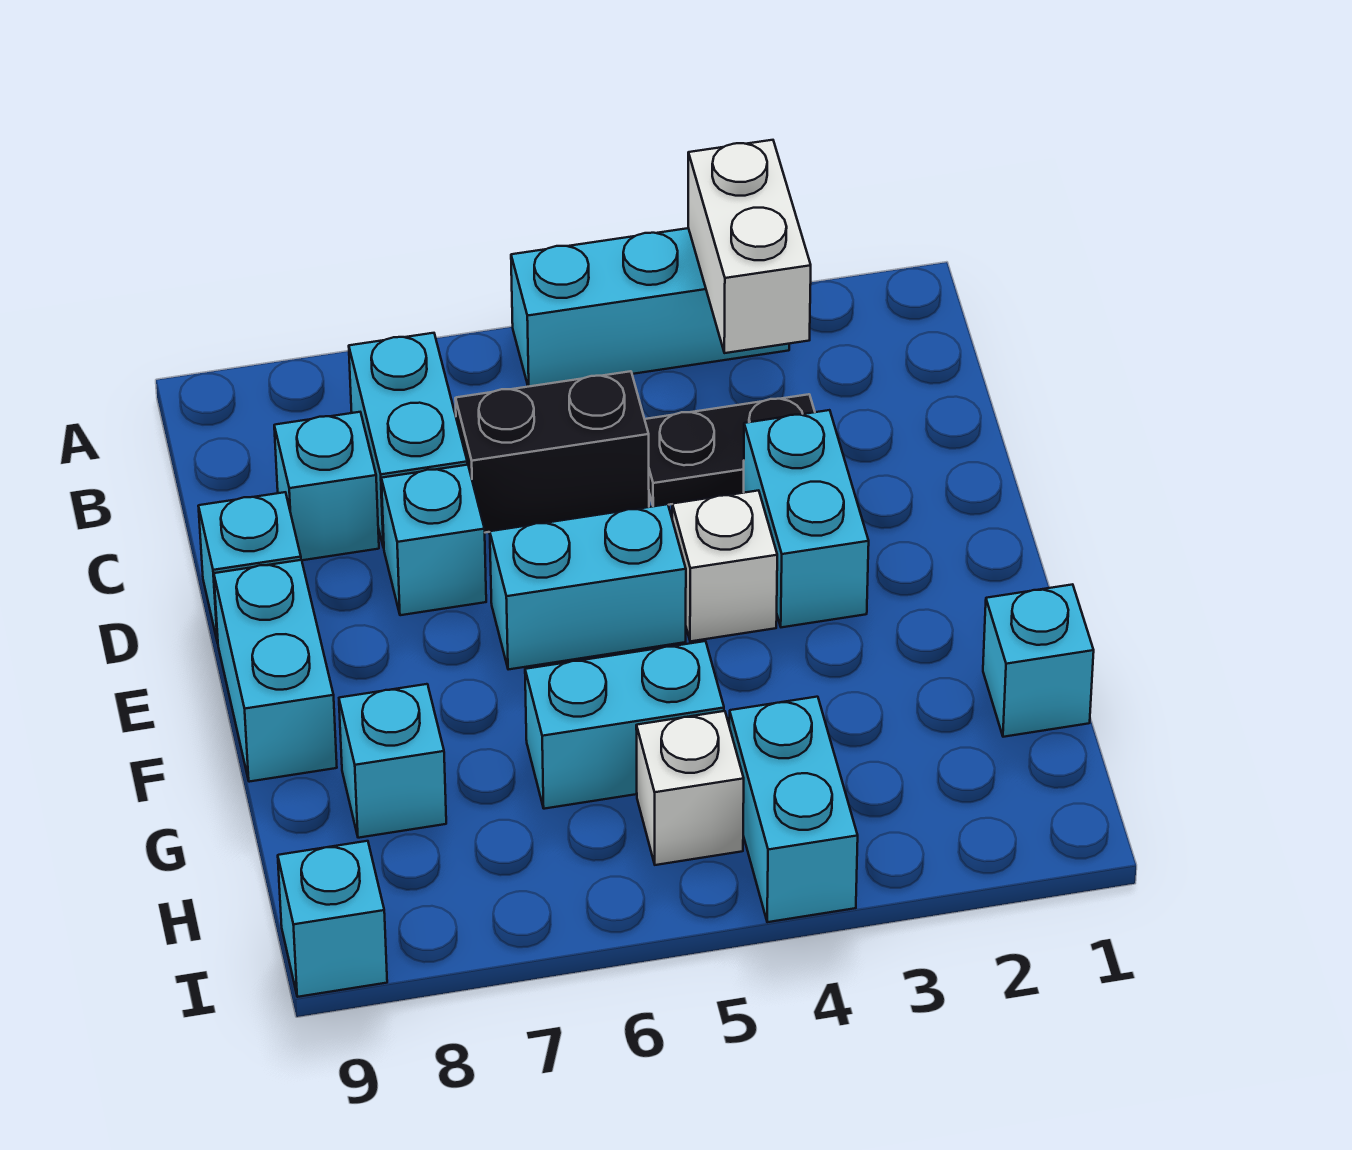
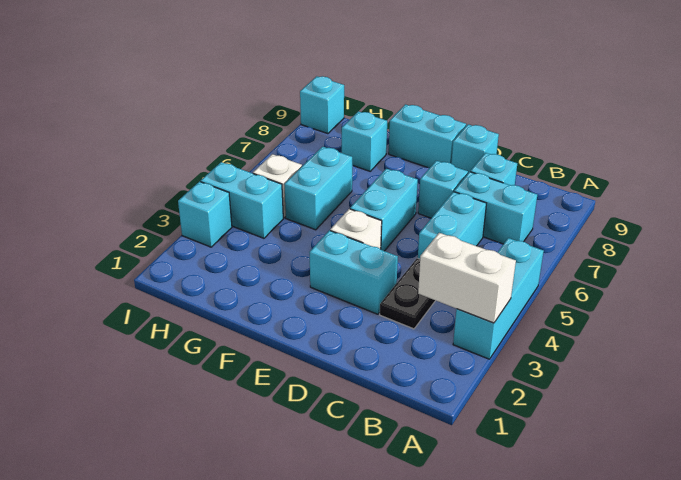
black brick C5:C6 level 1 -> cyan brick C5:C6 level 1
cyan brick G1 level 1 -> cyan brick I3 level 1

